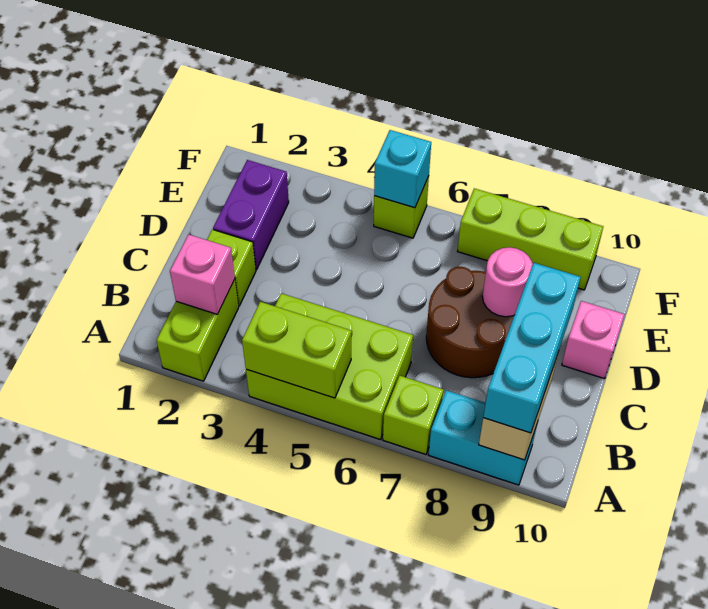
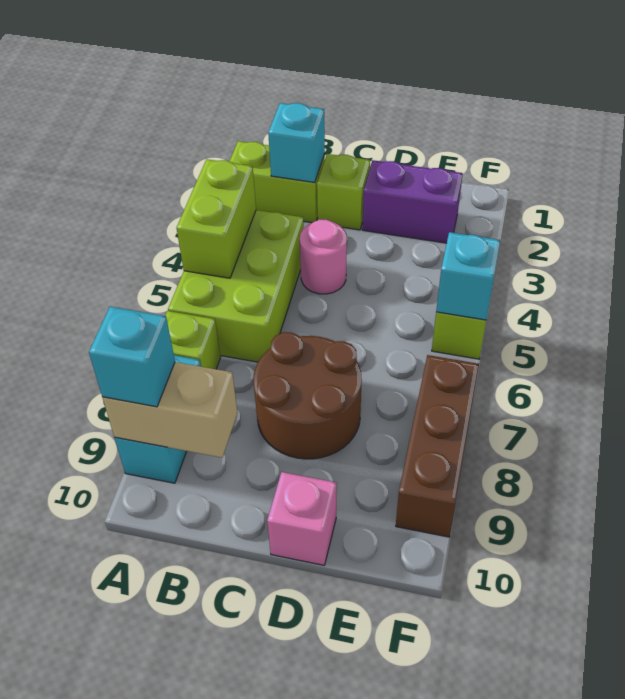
cyan brick A9:C9 level 3 -> cyan brick A9 level 3
pink brick B2 level 2 -> cyan brick B2 level 2
pink round brick D8 level 2 -> pink round brick C4 level 1
lime brick F7:F9 level 1 -> brown brick F7:F9 level 1

